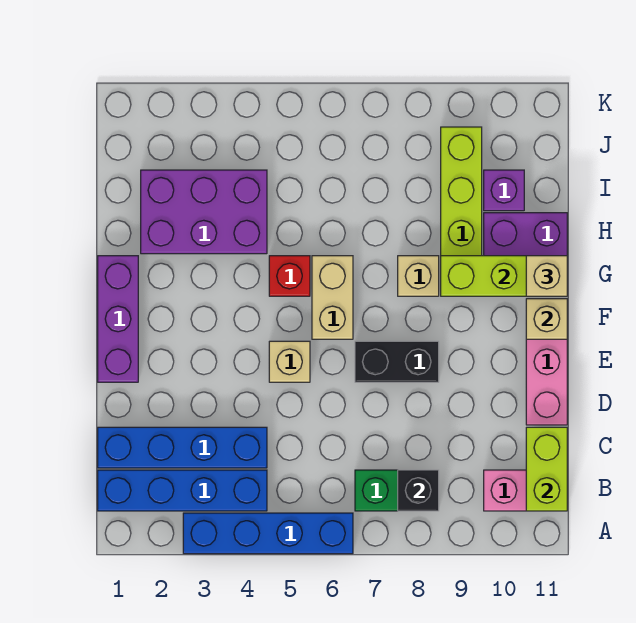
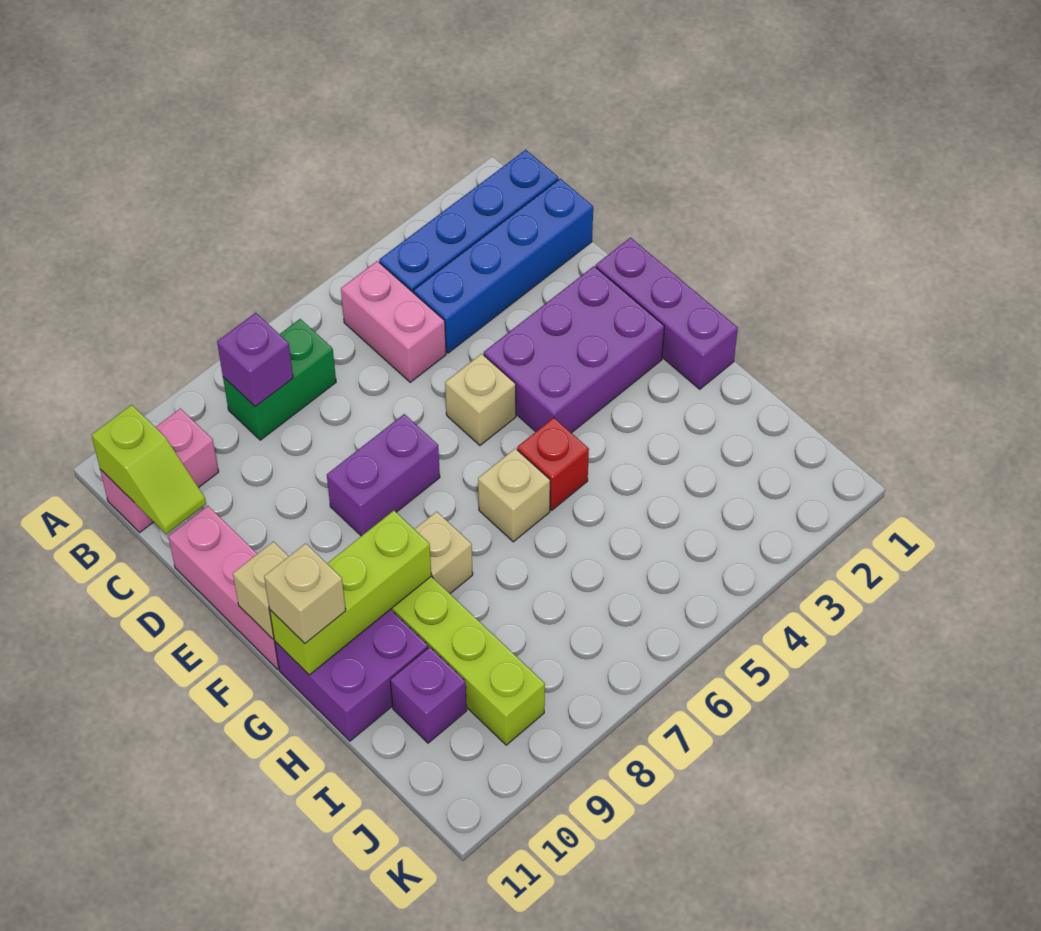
blue brick A3:A6 level 1 -> none
none -> pink brick B5:C5 level 1
black brick B8 level 2 -> purple brick B8 level 2
lime brick B11:C11 level 2 -> lime slope B11:C11 level 2 top B
black brick E7:E8 level 1 -> purple brick E7:E8 level 1
tan brick F6:G6 level 1 -> tan brick G6 level 1
purple brick H2:I4 level 1 -> purple brick E2:F4 level 1

